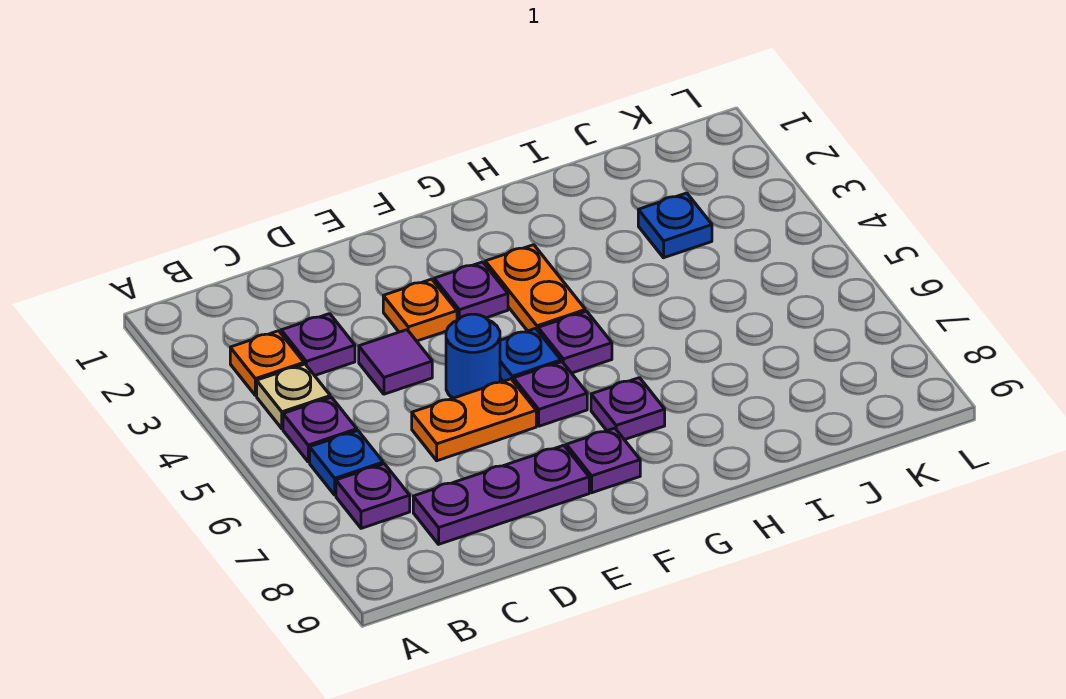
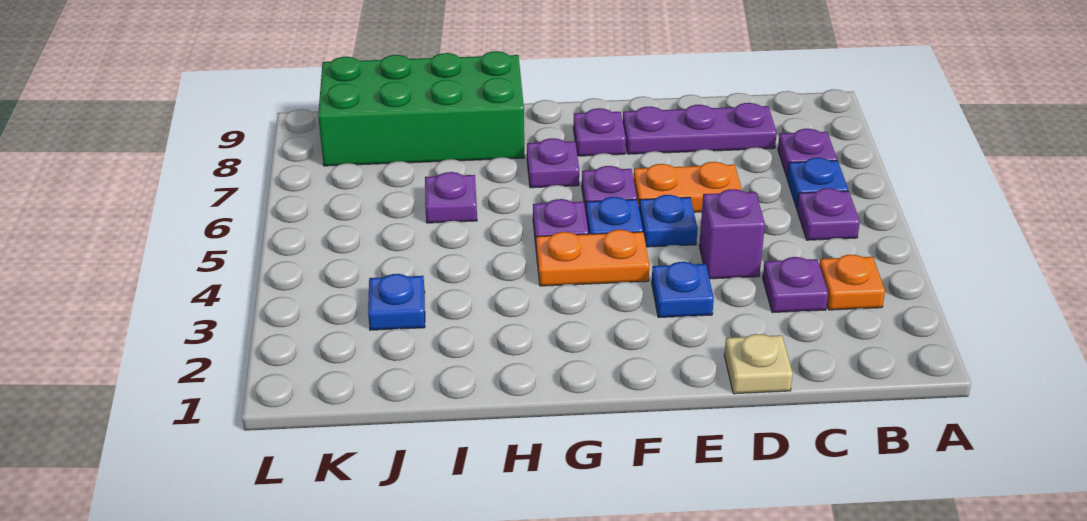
tan plate B4 level 1 -> tan plate D1 level 1
purple tile D4 level 1 -> purple brick D4 level 1
orange plate E3 level 1 -> blue plate E3 level 1
blue round brick E5 level 1 -> blue plate E5 level 1
purple plate F3 level 1 -> purple plate I6 level 1
orange plate G3:G4 level 1 -> orange plate F4:G4 level 1
none -> green brick H8:K9 level 1

